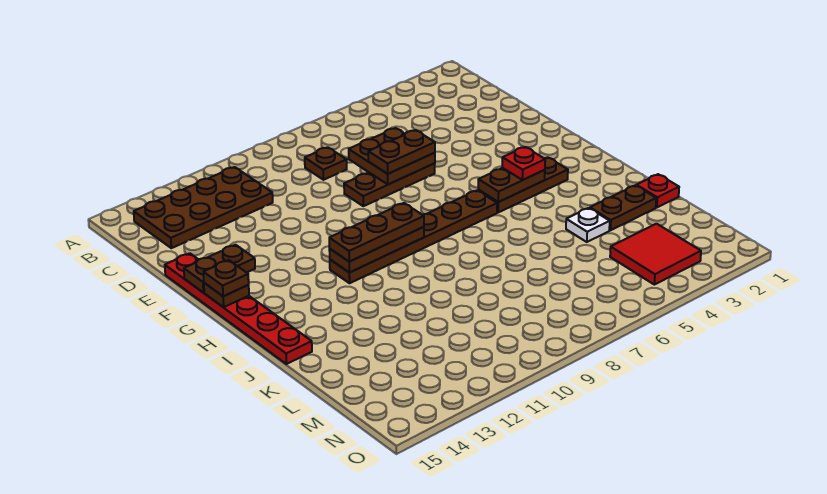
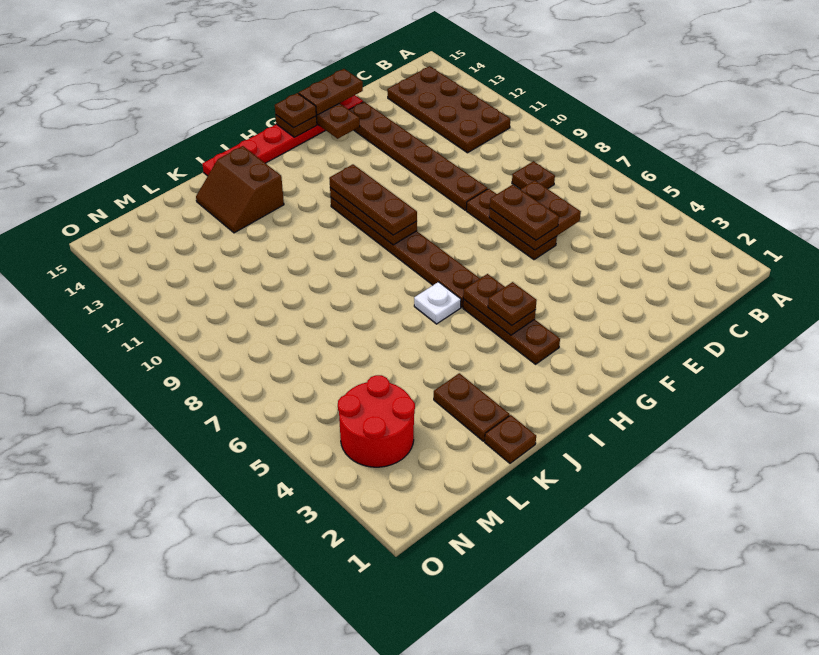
none -> brown plate E9:E14 level 1
none -> brown plate E15:F15 level 3
red plate H4 level 3 -> brown plate H4 level 3
none -> brown slope J13:K14 level 1 top J
red plate K1 level 1 -> brown plate K1 level 1
white plate K4 level 1 -> white plate I6 level 1
red tile M3:N4 level 1 -> red round brick M3:N4 level 1

